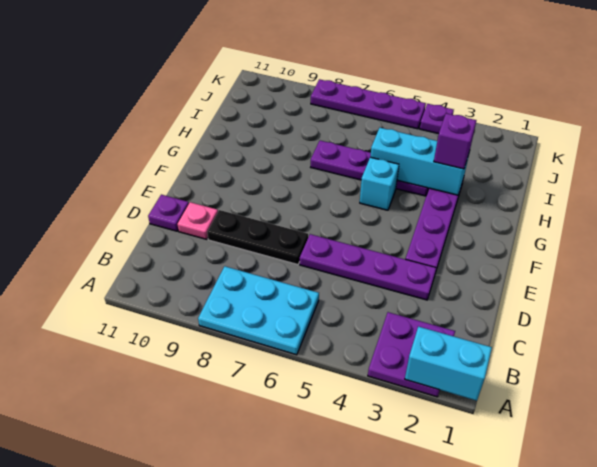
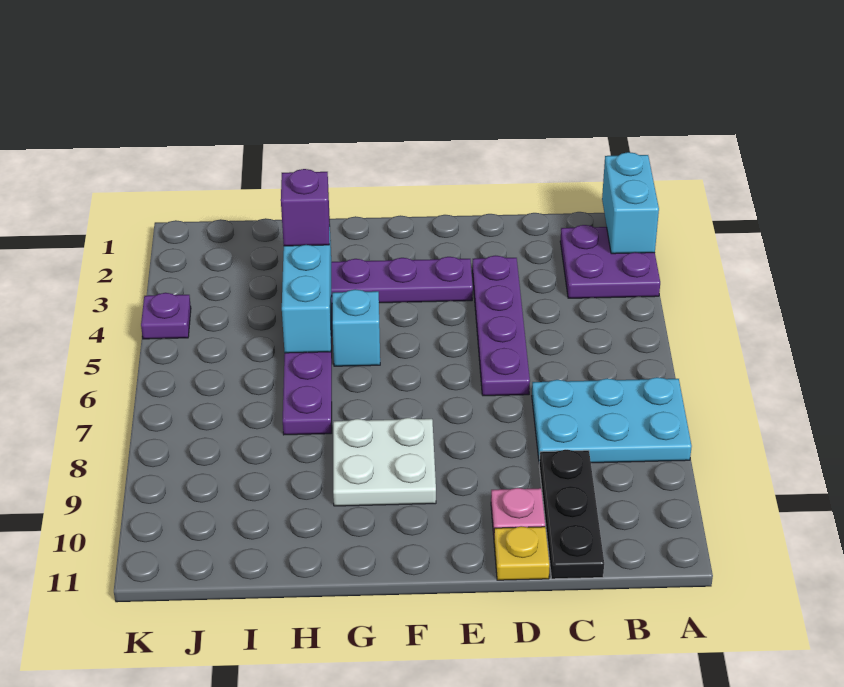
cyan plate A6:B8 level 1 -> cyan plate A7:C8 level 1
black plate D7:D9 level 1 -> black plate C9:C11 level 1
purple plate D11 level 1 -> yellow plate D11 level 1
none -> white plate F8:G9 level 1
purple plate K5:K8 level 1 -> none

